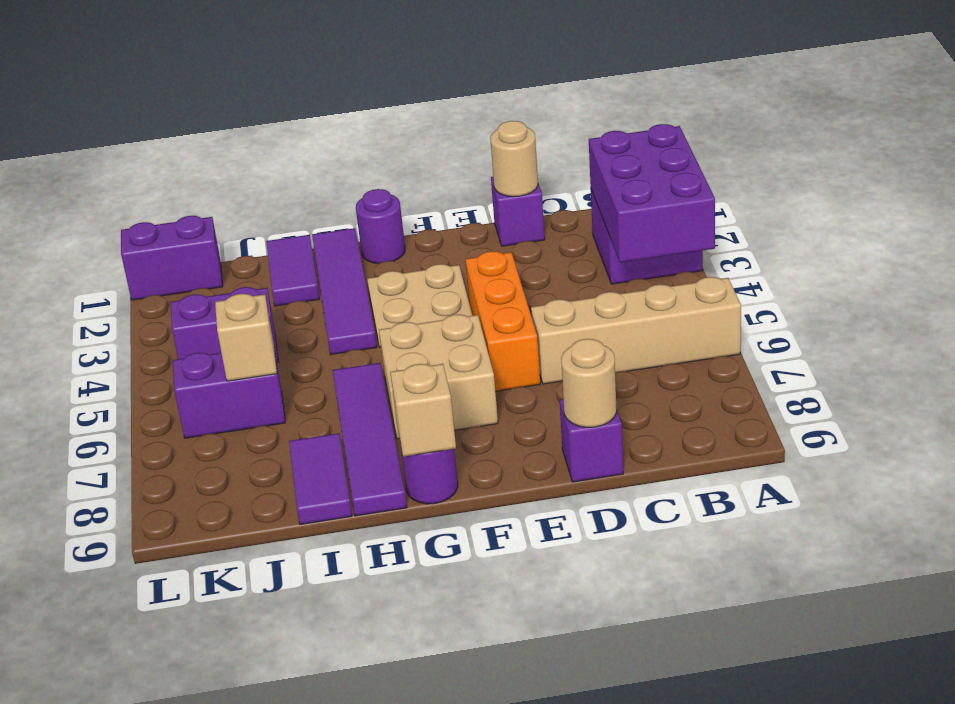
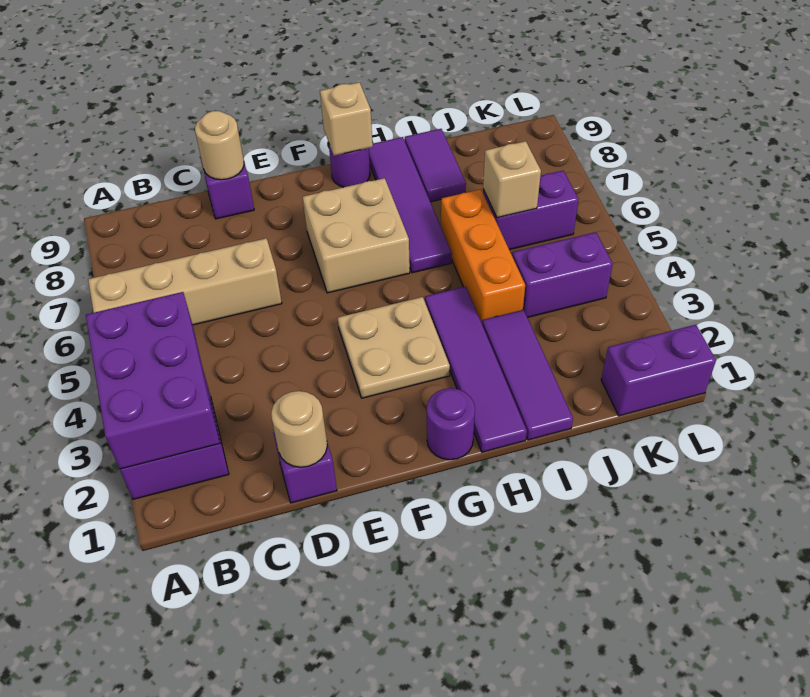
orange brick E4:E6 level 1 -> orange brick I4:I6 level 1
purple tile I1:I2 level 1 -> purple tile I1:I3 level 1

